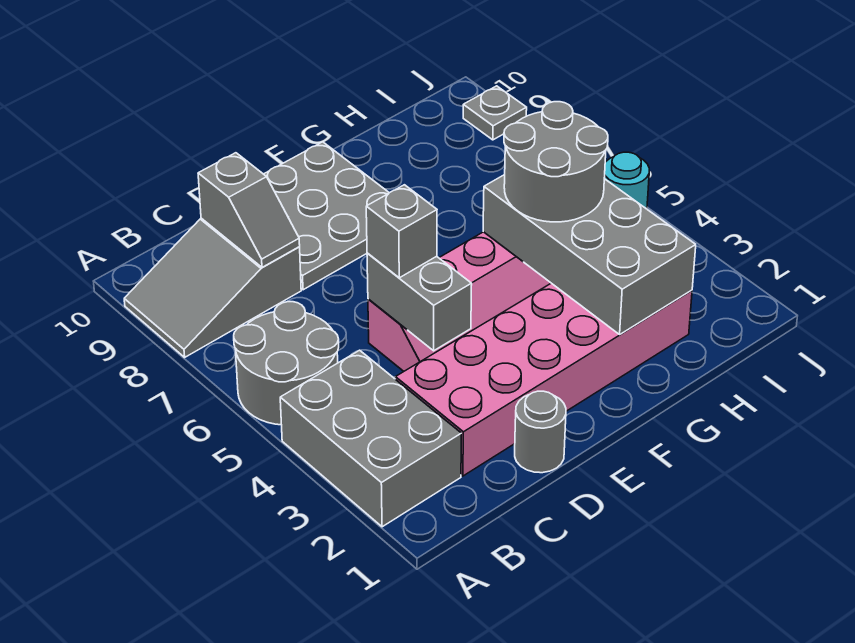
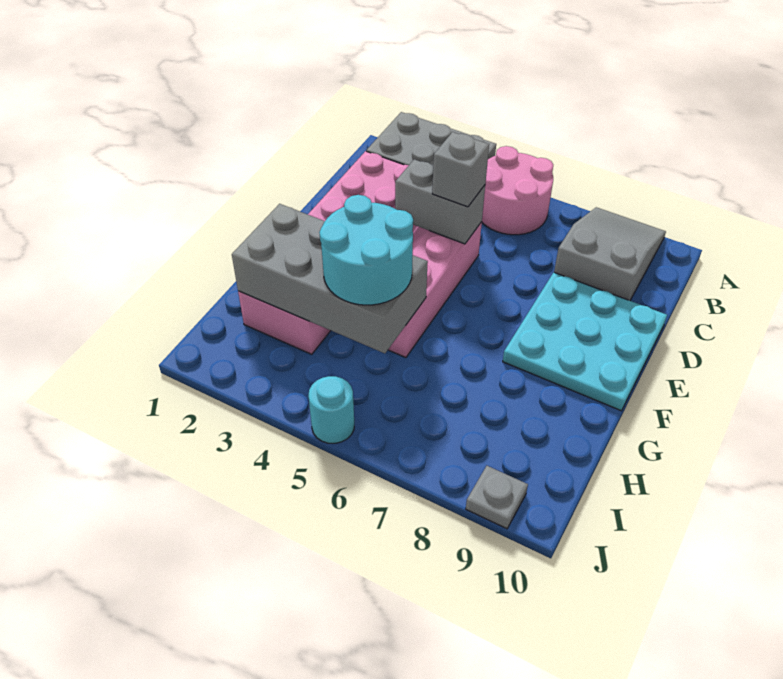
grey round brick A5:B6 level 1 -> pink round brick A5:B6 level 1
grey slope C8:C9 level 2 top 9 -> none
grey round brick D1 level 1 -> none
grey plate D8:F10 level 1 -> cyan plate D8:F10 level 1
grey round brick G4:H5 level 3 -> cyan round brick G4:H5 level 3

